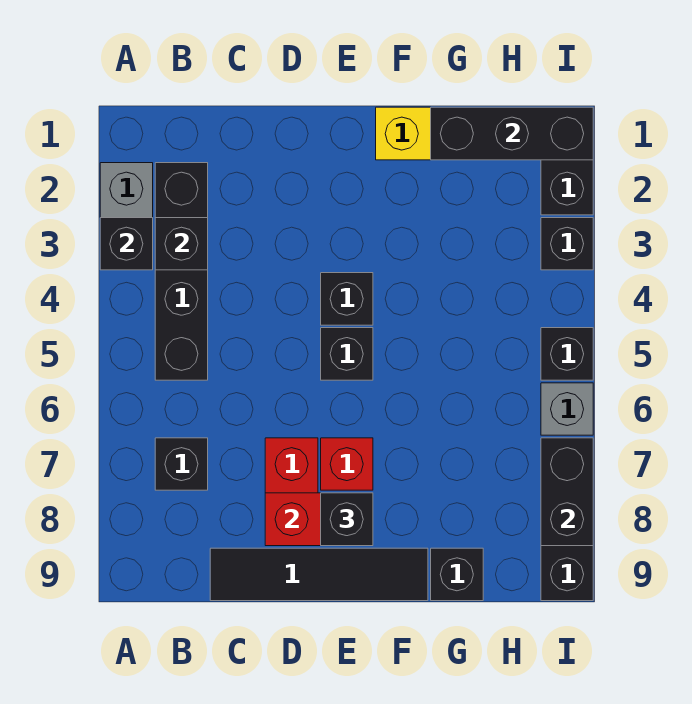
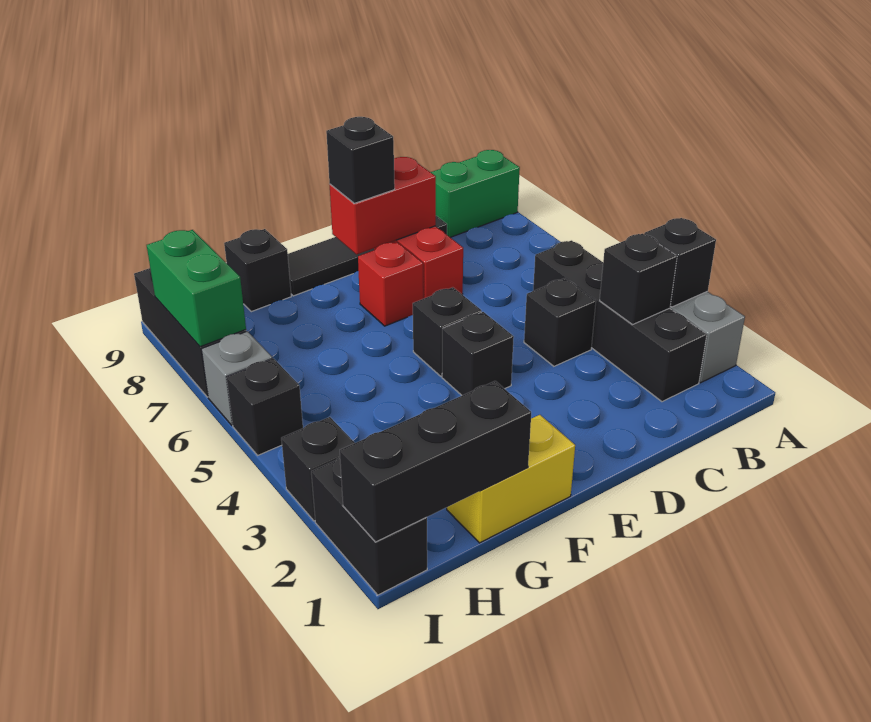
none -> green brick A9:B9 level 1
black brick B7 level 1 -> black brick C4 level 1
black brick I7:I8 level 2 -> green brick I7:I8 level 2

